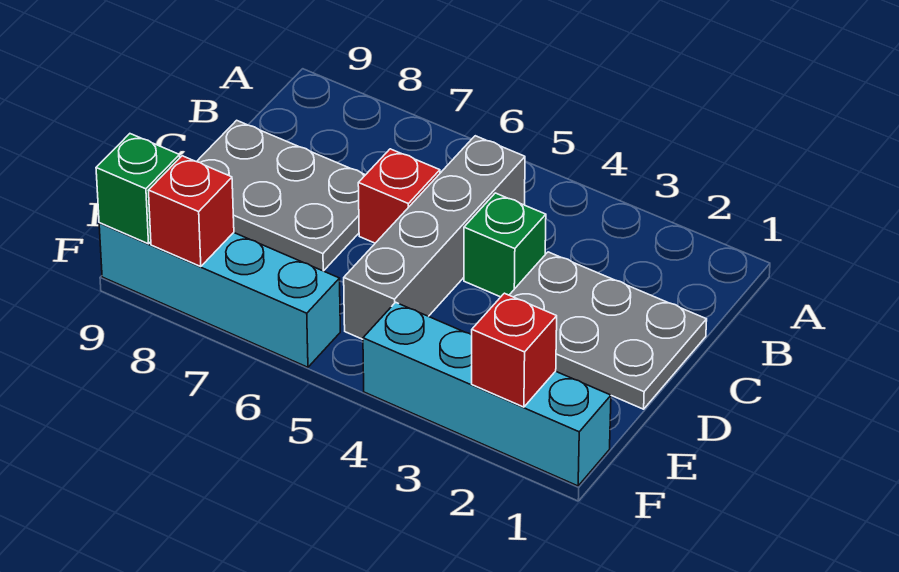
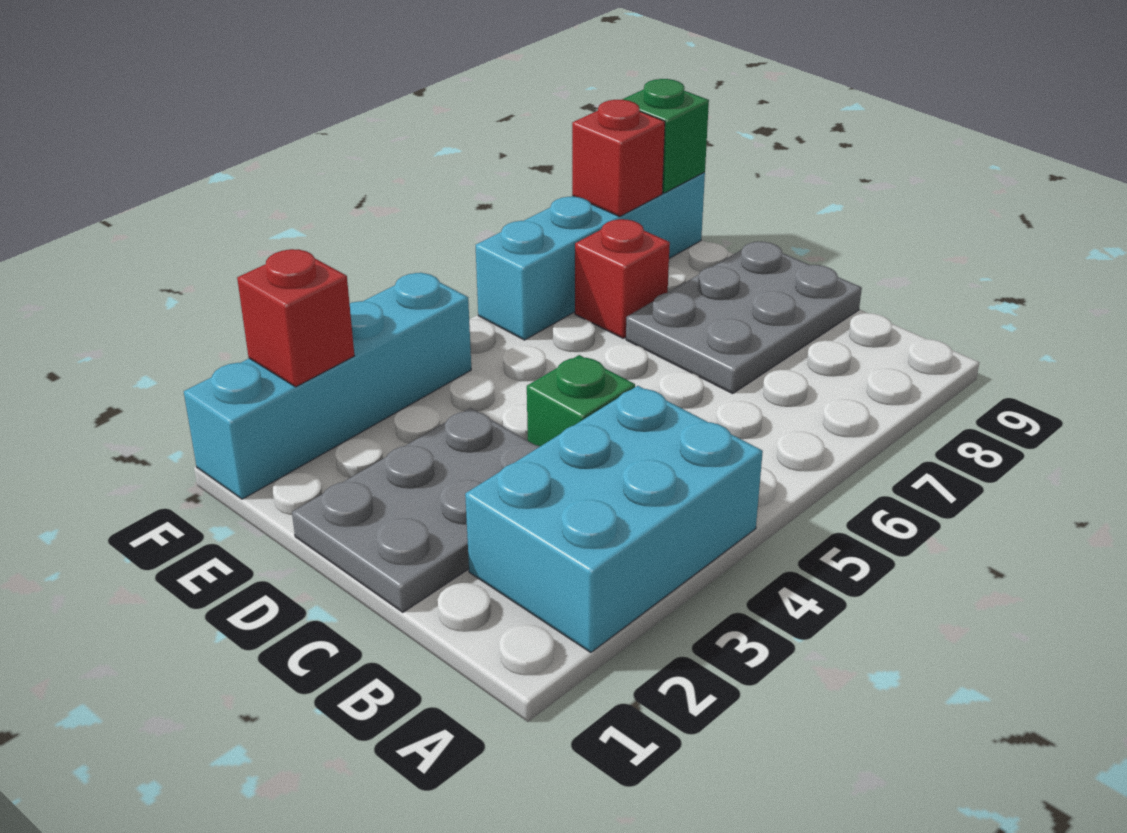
none -> cyan brick A2:B4 level 1
grey brick B5:E5 level 1 -> none
red brick C6 level 1 -> red brick E7 level 1

